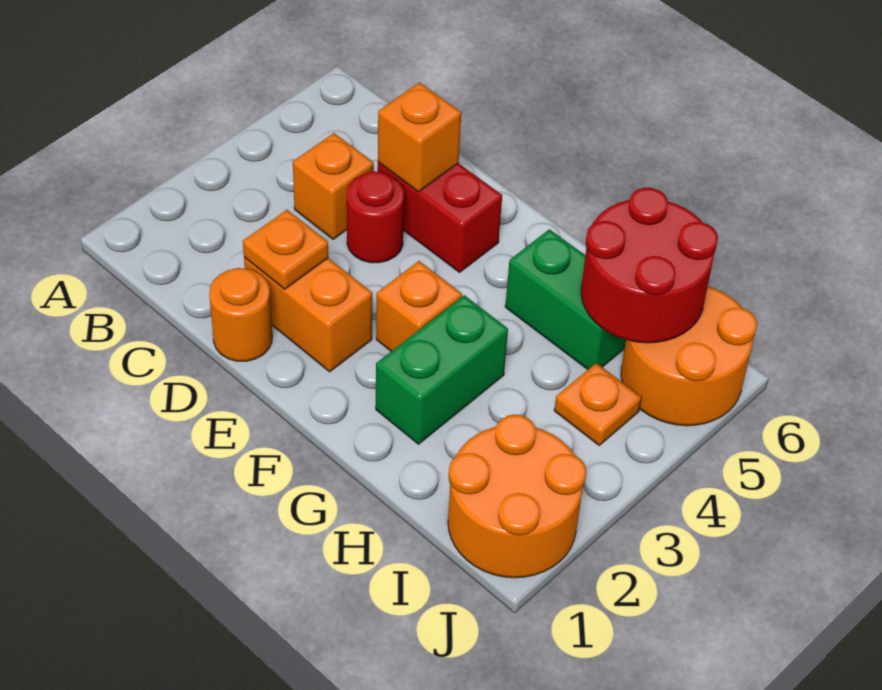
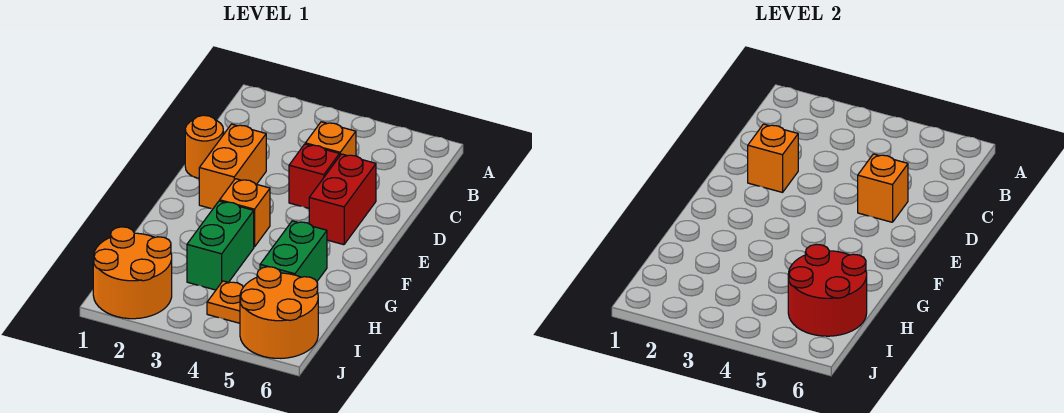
orange plate D2 level 2 -> orange brick D2 level 2
red round brick D4 level 1 -> red brick D4 level 1
green brick G2:G3 level 1 -> green brick G3:H3 level 1

